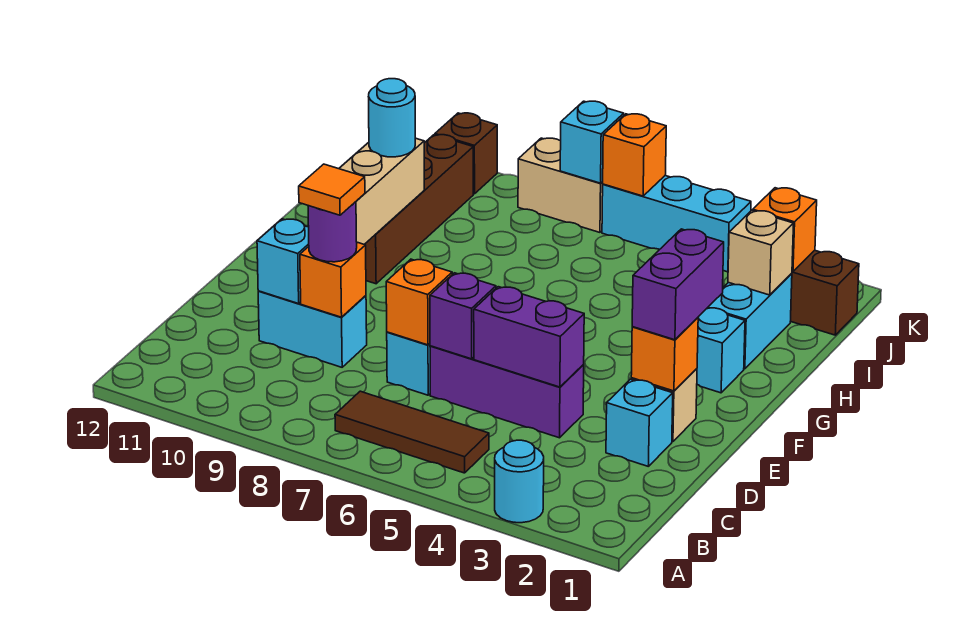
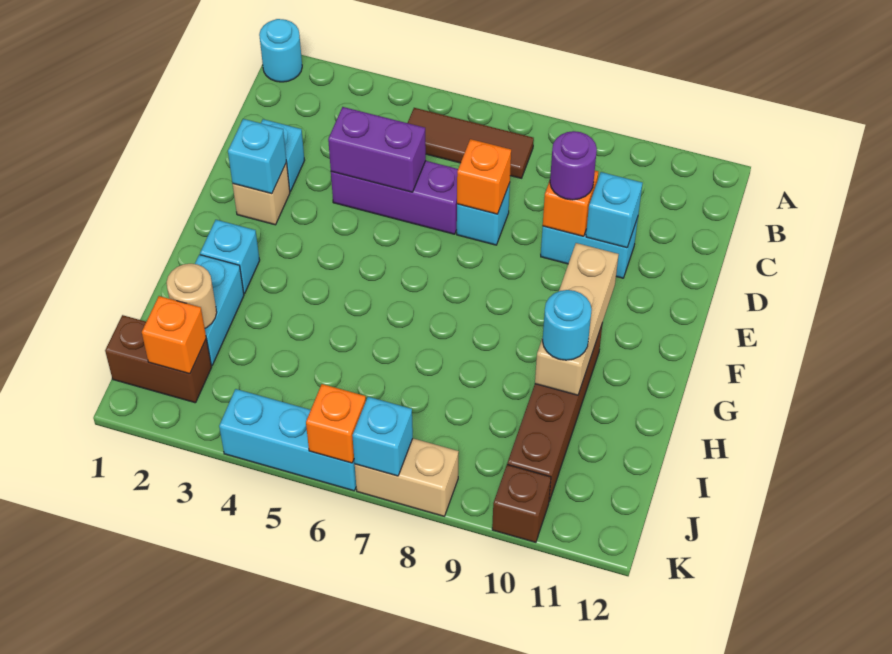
cyan round brick A3 level 1 -> cyan round brick A1 level 1
purple brick D6 level 2 -> none
orange tile D9 level 4 -> none
orange brick E2 level 2 -> cyan brick E2 level 2
purple brick E2:F2 level 3 -> none
tan brick I2 level 2 -> tan round brick I2 level 2

